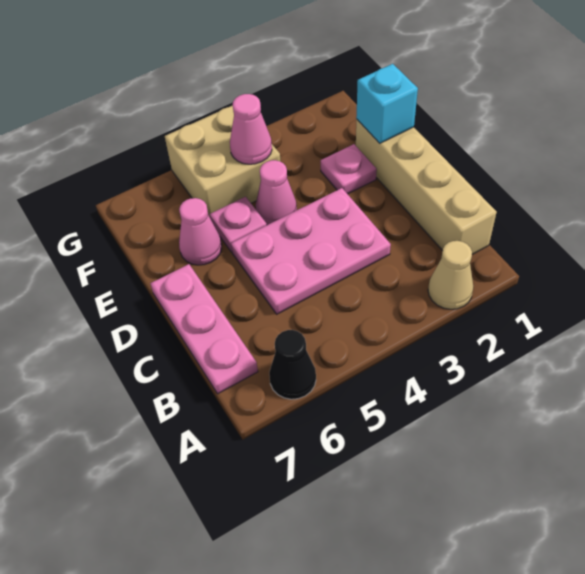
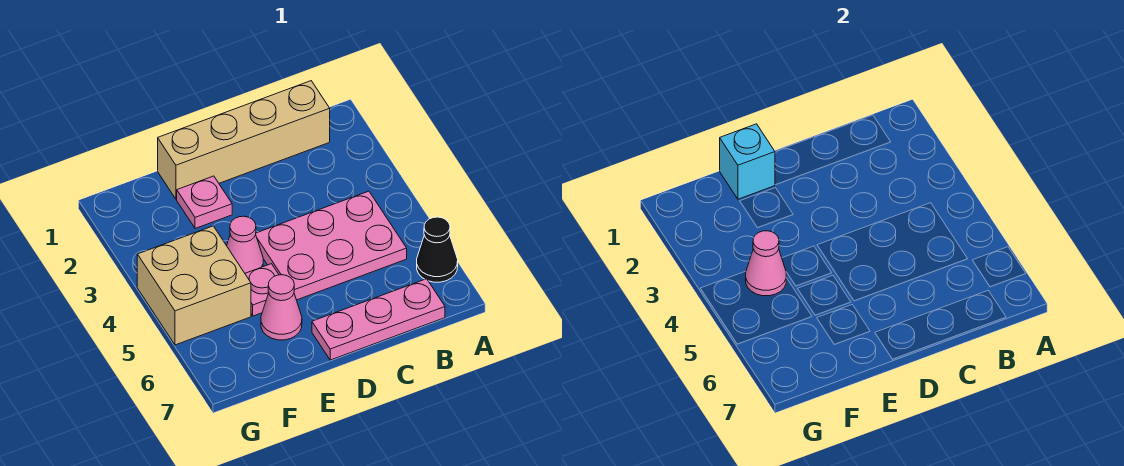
tan cone A2 level 1 -> none
pink plate C3:D5 level 1 -> pink plate B4:D5 level 1

